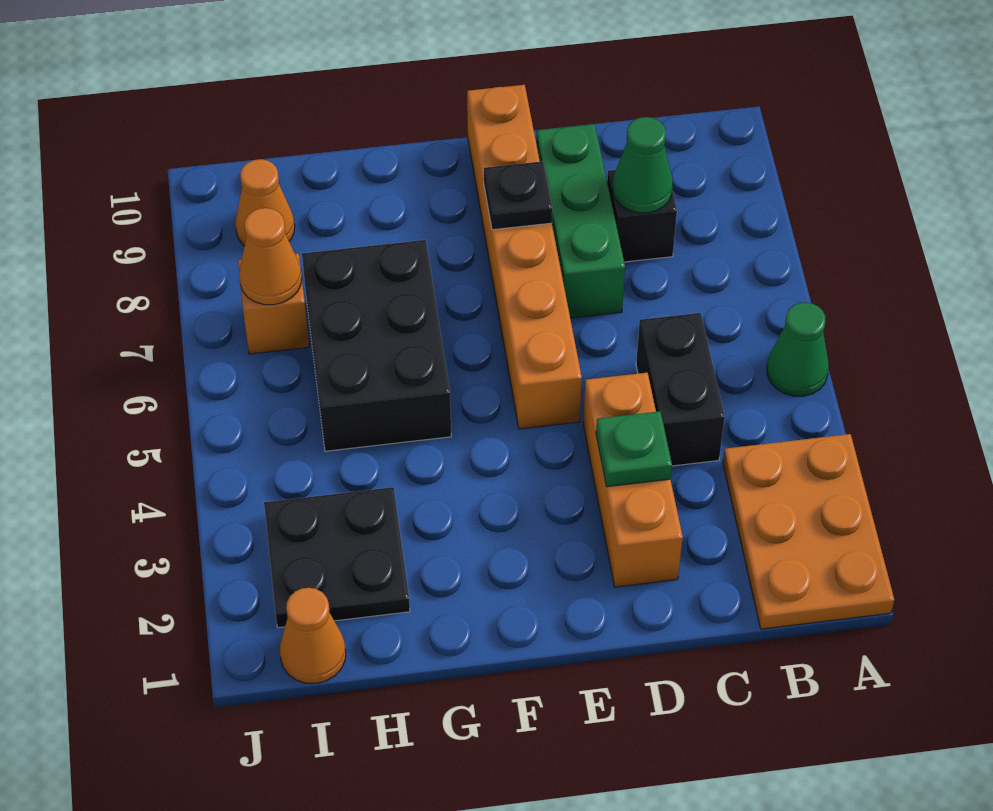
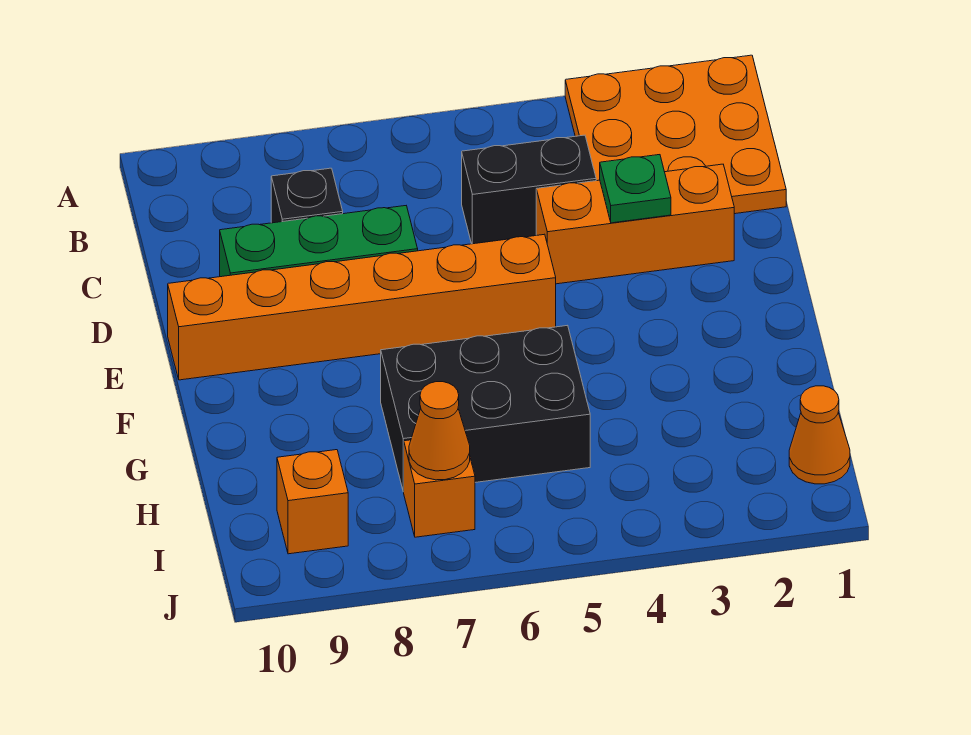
orange plate A1:B3 level 1 -> orange plate A1:C3 level 1
green cone A5 level 1 -> none
green cone C8 level 2 -> none
black plate E8 level 2 -> none
black plate H2:I3 level 1 -> none
orange cone I9 level 1 -> orange brick I9 level 1

